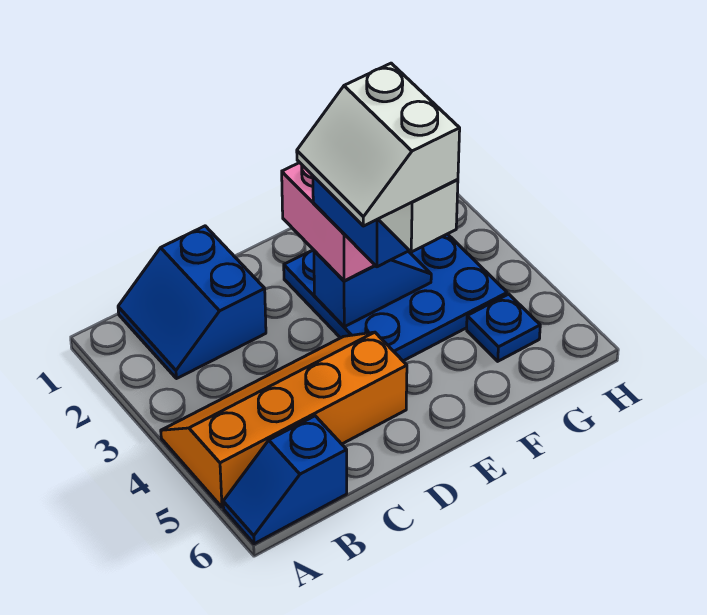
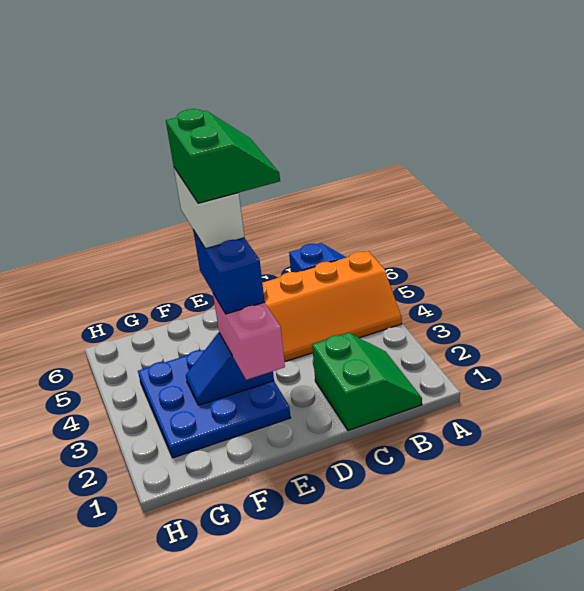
blue slope B1:C2 level 1 top C -> green slope B1:C2 level 1 top C
white slope D4:E5 level 6 top E -> green slope D4:E5 level 6 top E
blue plate G5 level 1 -> none

